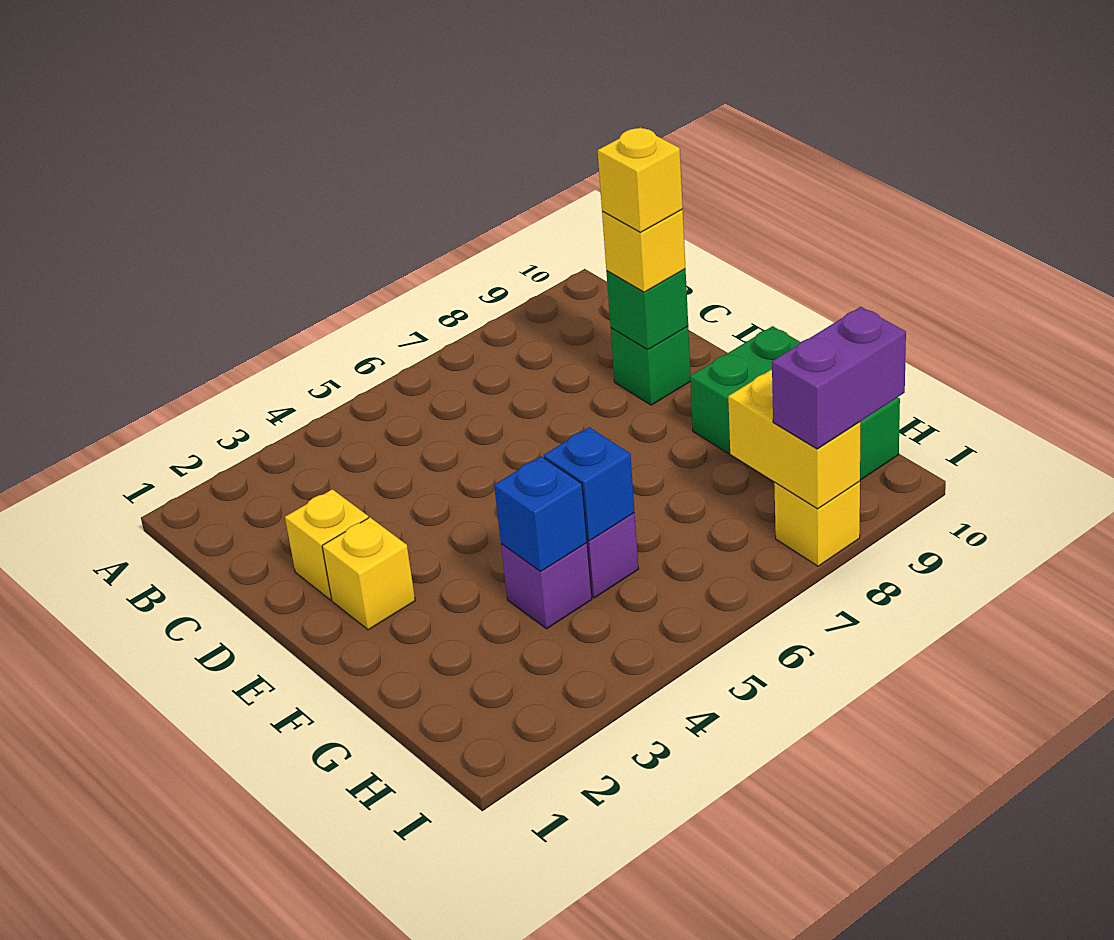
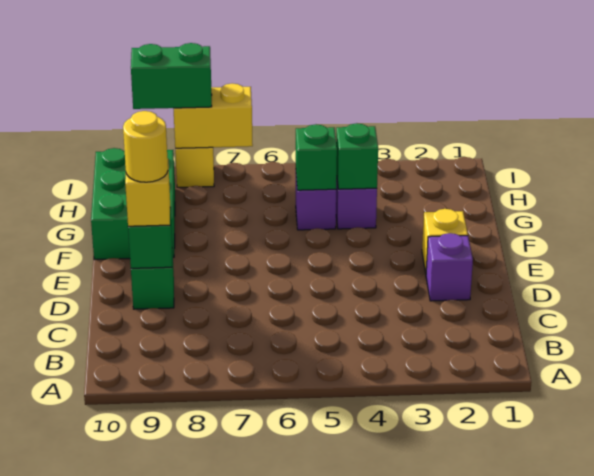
yellow brick D2 level 1 -> purple brick D2 level 1
yellow brick D9 level 4 -> yellow round brick D9 level 4
blue brick G4 level 2 -> green brick G4 level 2
blue brick G5 level 2 -> green brick G5 level 2
yellow brick H8:I8 level 2 -> yellow brick I7:I8 level 2
purple brick I8:I9 level 3 -> green brick I8:I9 level 3

